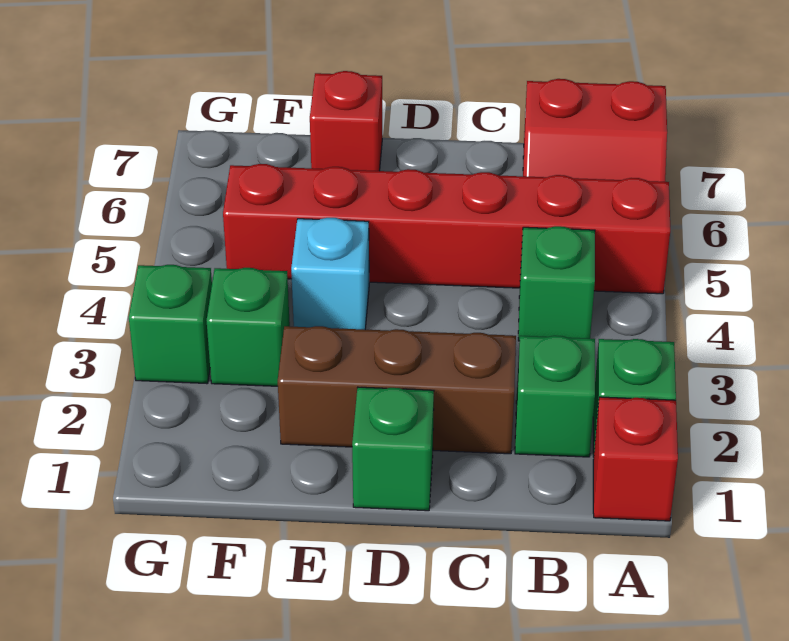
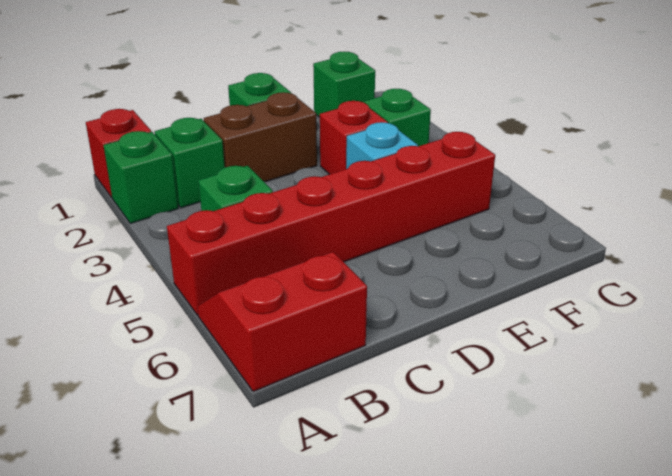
brown brick C2:E2 level 1 -> brown brick C2:D2 level 1
red brick E7 level 1 -> red brick E3 level 1
green brick G3 level 1 -> green brick F1 level 1

